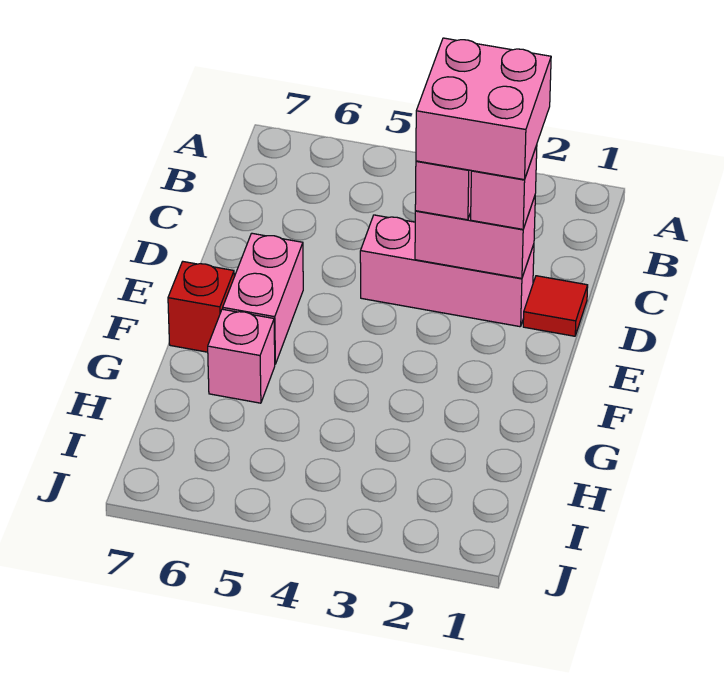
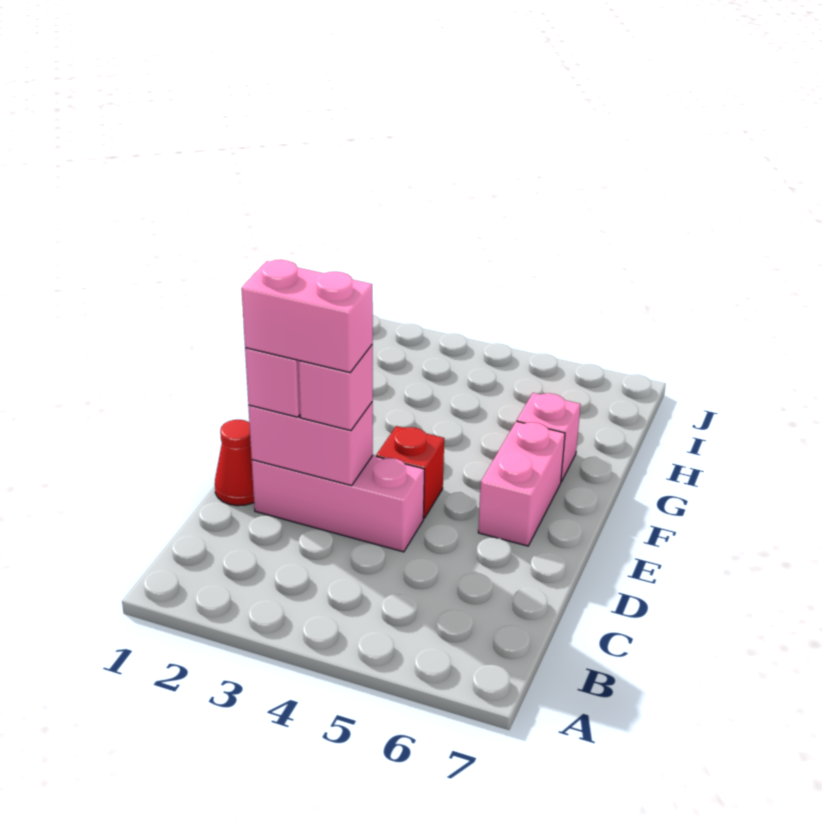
pink brick C2:D3 level 4 -> pink brick D2:D3 level 4
red tile D1 level 1 -> red cone D1 level 1
red brick F7 level 1 -> red brick E4 level 1

